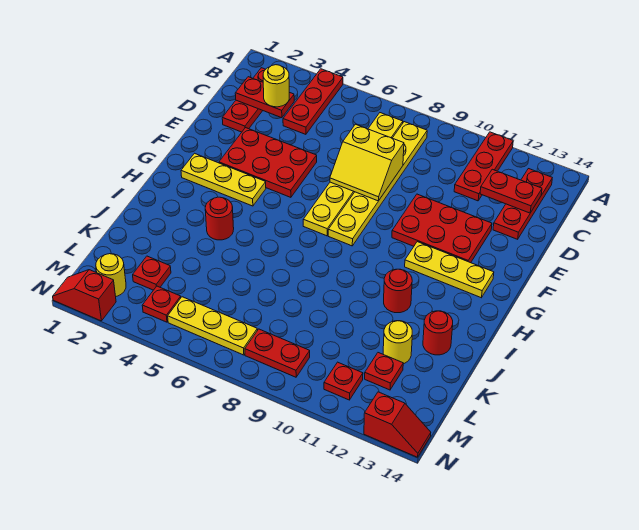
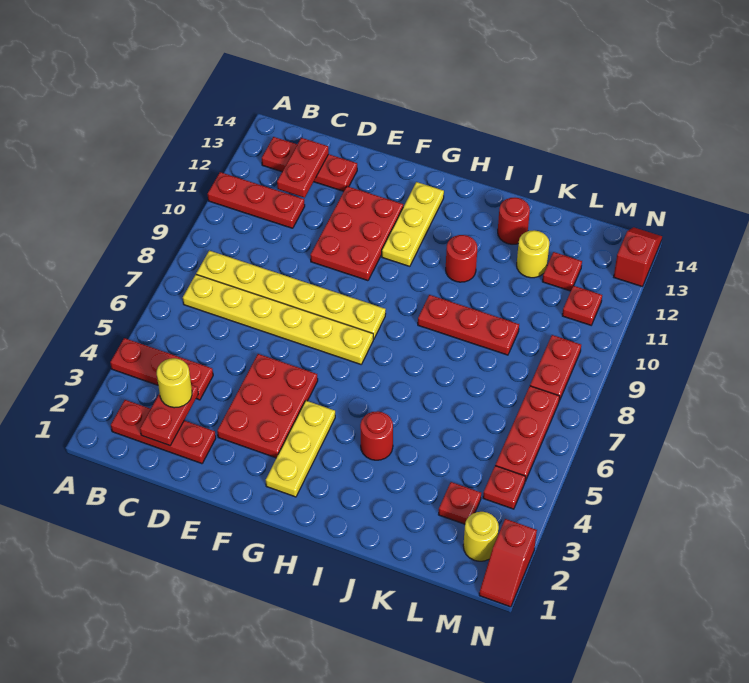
yellow slope D7:E8 level 2 top D -> none
none -> red plate I9:K9 level 1
yellow plate M5:M7 level 1 -> red plate M5:M7 level 1

